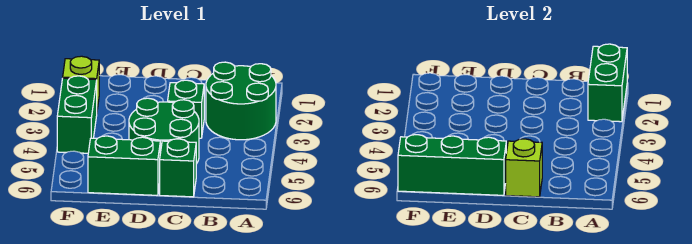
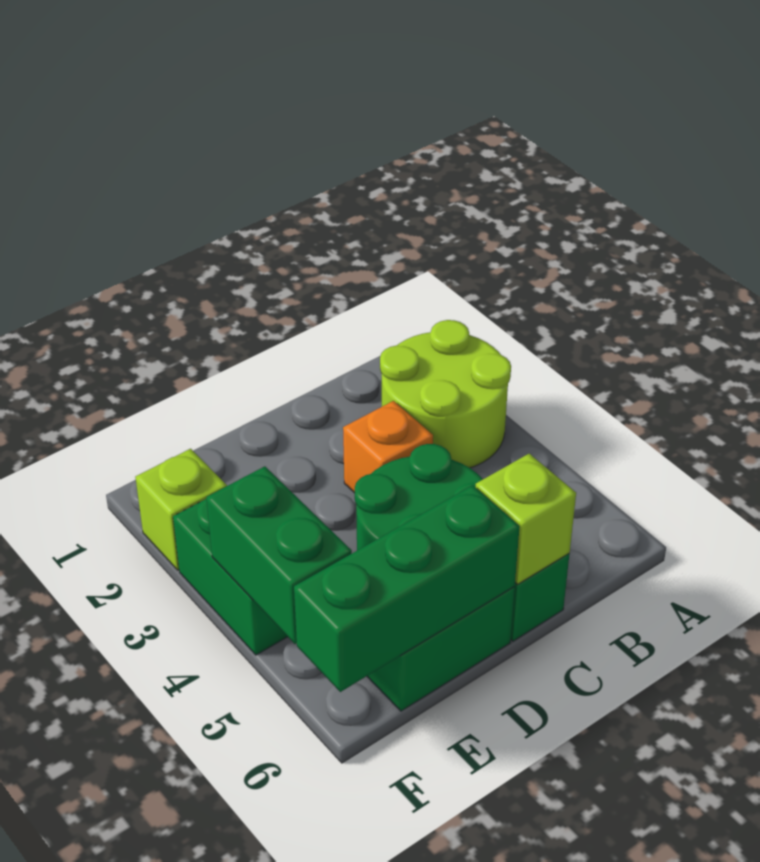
green brick A1:A2 level 2 -> green brick F4:F5 level 2
green round brick A2:B3 level 1 -> lime round brick A2:B3 level 1
green brick C3 level 1 -> orange brick C3 level 1

